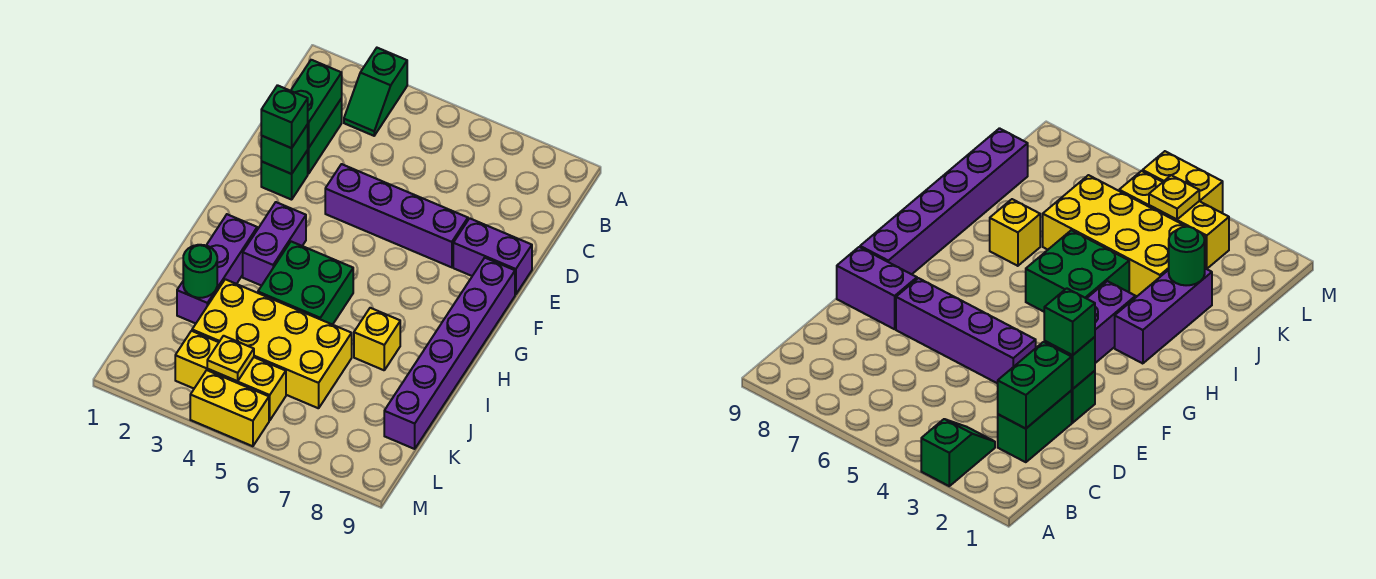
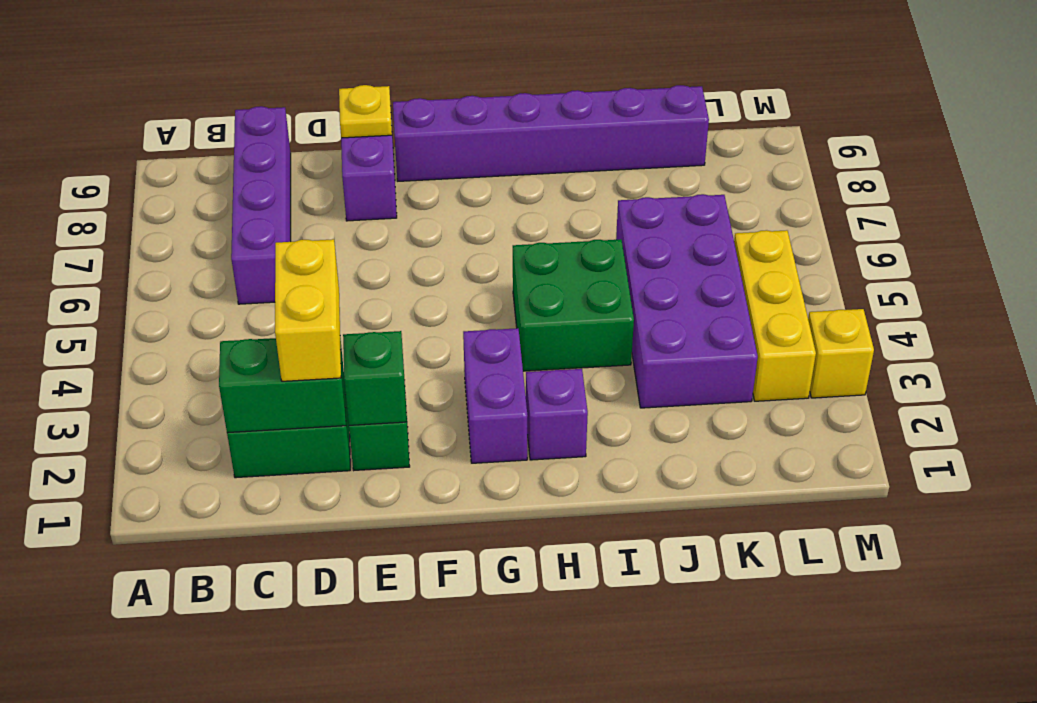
green slope A3:B3 level 1 top A -> none
green brick E2 level 3 -> none
purple brick E4:E7 level 1 -> purple brick C6:C9 level 1
purple brick G3:H3 level 1 -> purple brick G2:G3 level 1
purple brick H2:J2 level 1 -> purple brick H2 level 1
yellow brick I7 level 1 -> yellow brick M3 level 1
green round brick J2 level 2 -> none
yellow brick J3:K6 level 1 -> purple brick J3:K6 level 1
yellow plate L4 level 2 -> yellow plate E9 level 2
yellow brick M4:M5 level 1 -> yellow brick D2:D3 level 3

